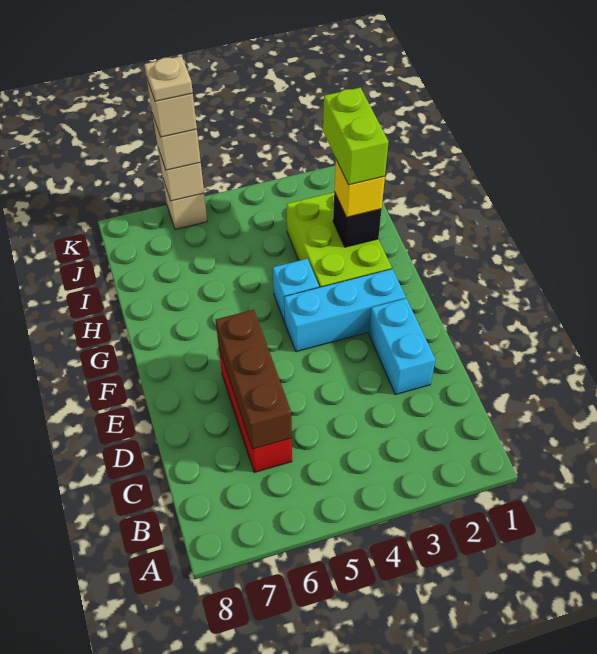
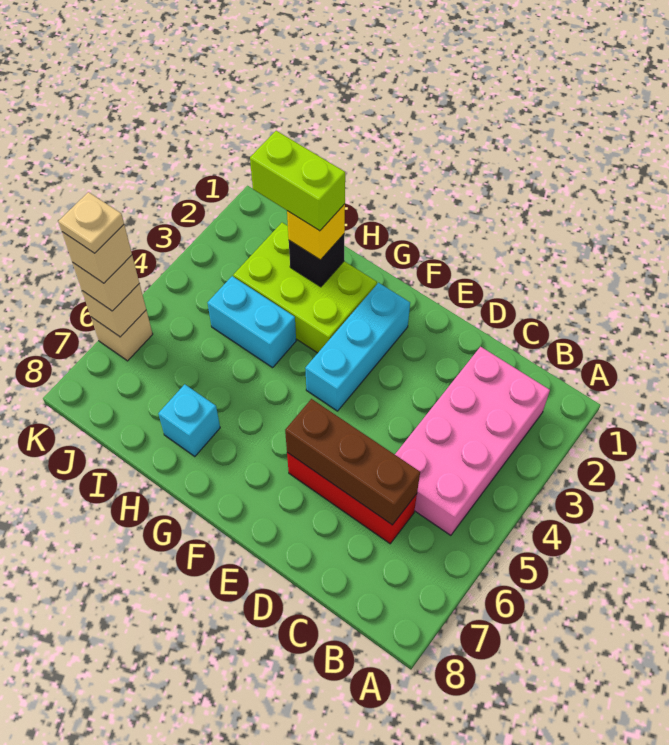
none -> pink brick B2:C5 level 1
cyan brick D2:E2 level 1 -> cyan brick H4:I4 level 1
cyan brick G4 level 1 -> cyan brick H7 level 1

